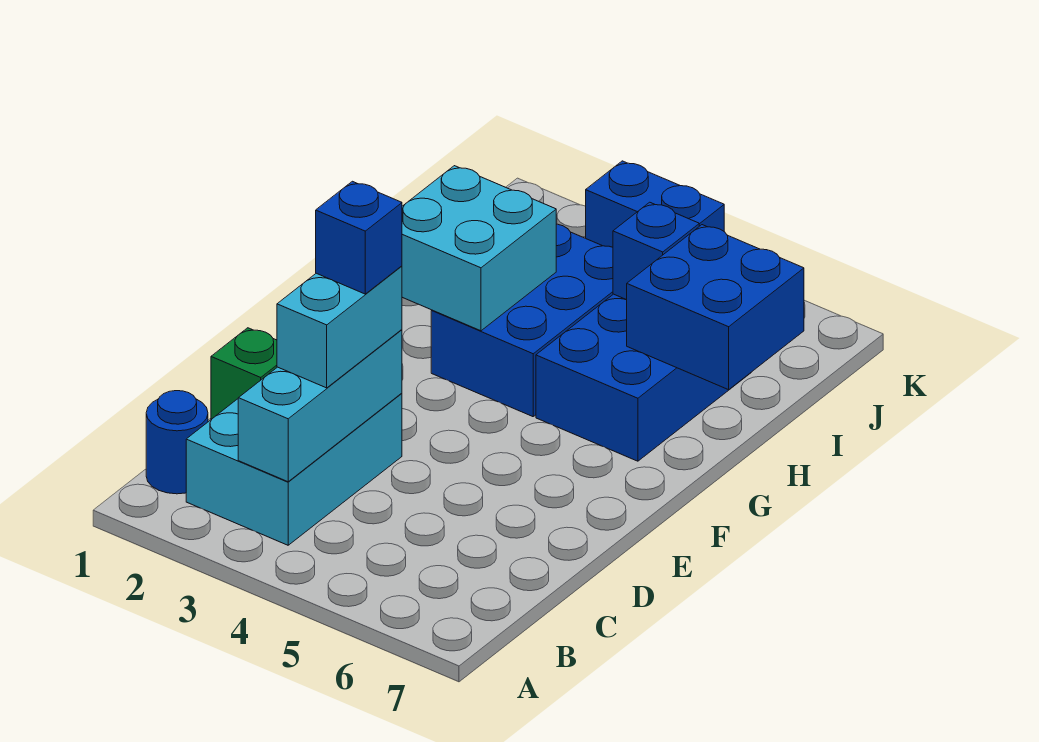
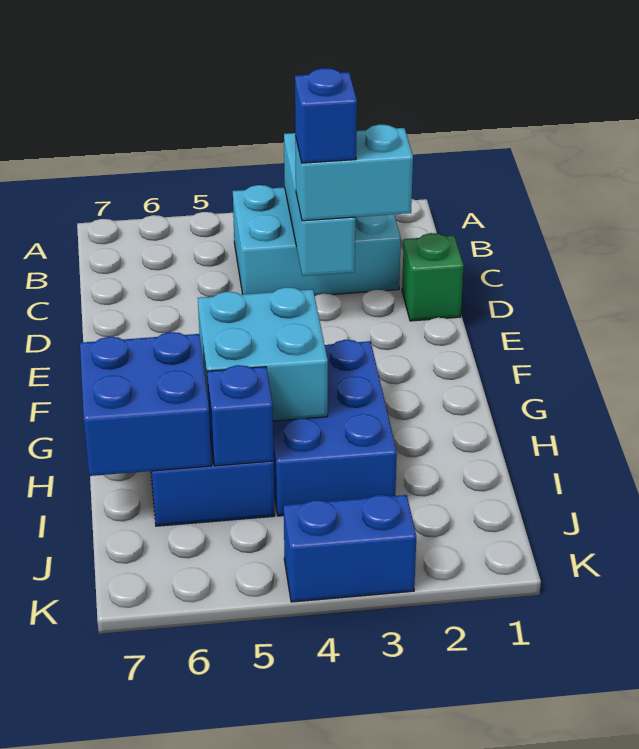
blue round brick B1 level 1 -> none
cyan brick B2:D3 level 1 -> cyan brick B2:C4 level 1
cyan brick C3:D3 level 3 -> cyan brick D2:D3 level 3
cyan brick G2:H3 level 2 -> cyan brick G4:H5 level 2

